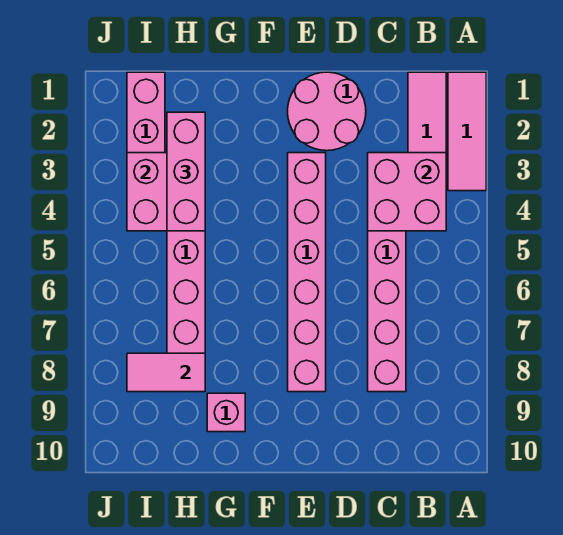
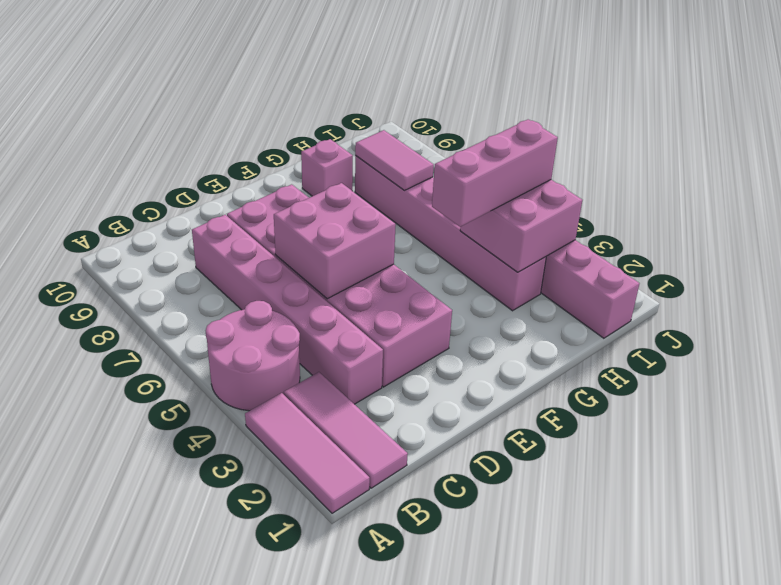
pink brick B3:C4 level 2 -> pink brick D5:E6 level 2
pink round brick D1:E2 level 1 -> pink round brick A4:B5 level 1
pink brick E3:E8 level 1 -> pink brick D3:E8 level 1
pink brick H2:H4 level 3 -> pink brick G4:I4 level 3
pink tile H8:I8 level 2 -> pink tile H7:H8 level 2

